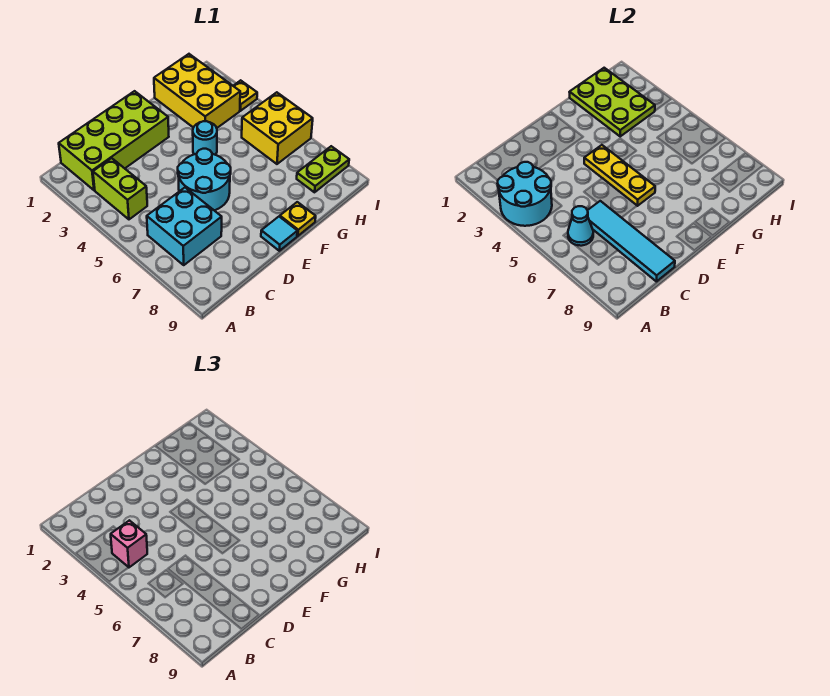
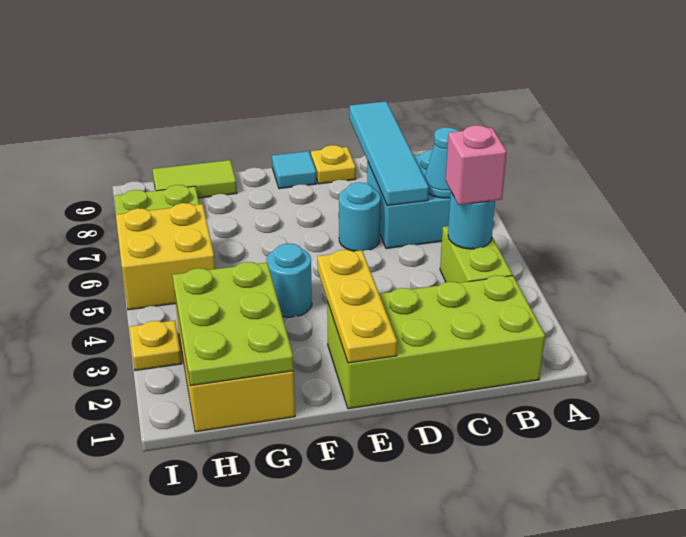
cyan round brick A3:B4 level 2 -> cyan round brick B4 level 2
cyan round brick D5:E6 level 1 -> cyan round brick D6 level 1
yellow plate E4:E6 level 2 -> yellow plate E1:E3 level 2
yellow plate F9 level 1 -> yellow plate D9 level 1
none -> lime tile G9:H9 level 1

